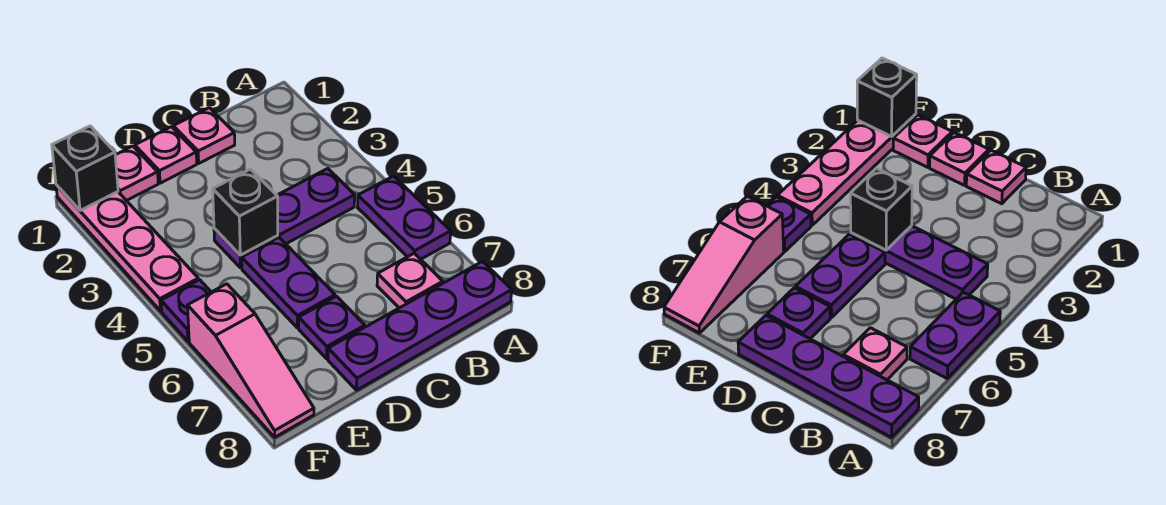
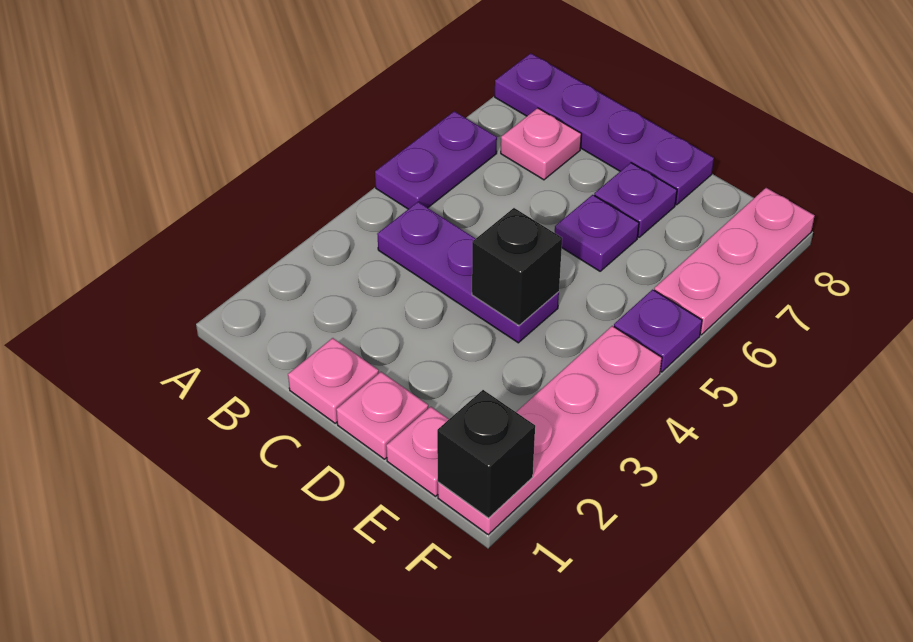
purple plate D5:D6 level 1 -> purple plate D6 level 1
pink slope F6:F8 level 1 top 6 -> pink plate F6:F8 level 1

